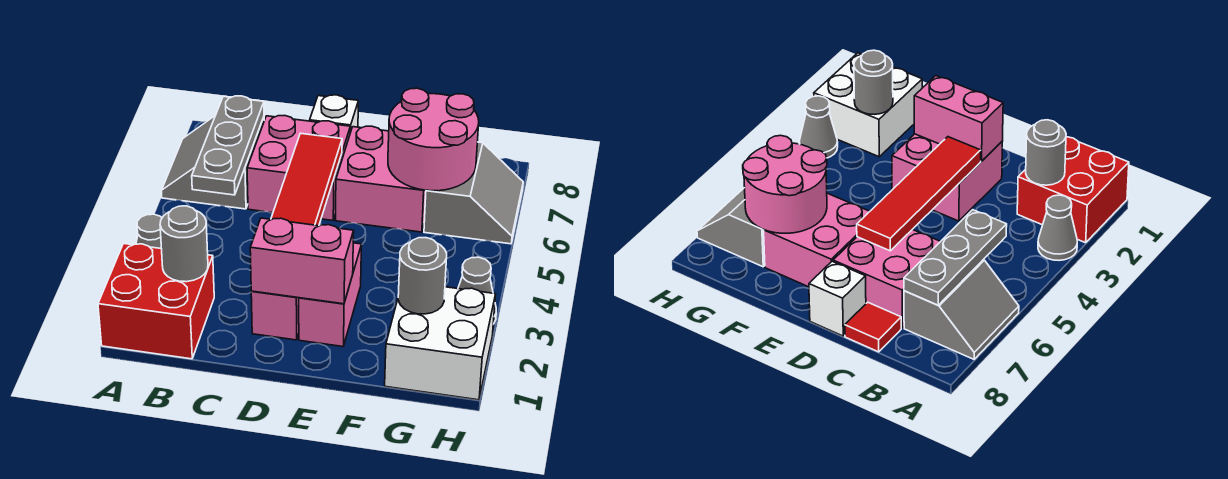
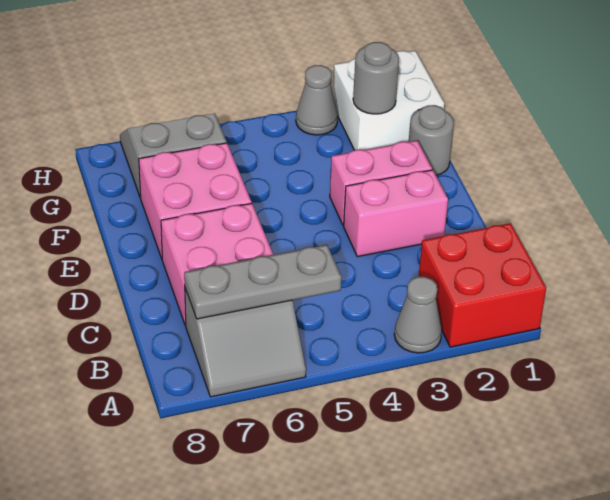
grey round brick B2 level 2 -> grey round brick F1 level 1
red tile C8 level 1 -> none
pink brick D2:E2 level 2 -> none
red tile D3:D6 level 2 -> none
white brick D8 level 1 -> none
pink round brick F6:G7 level 2 -> none

